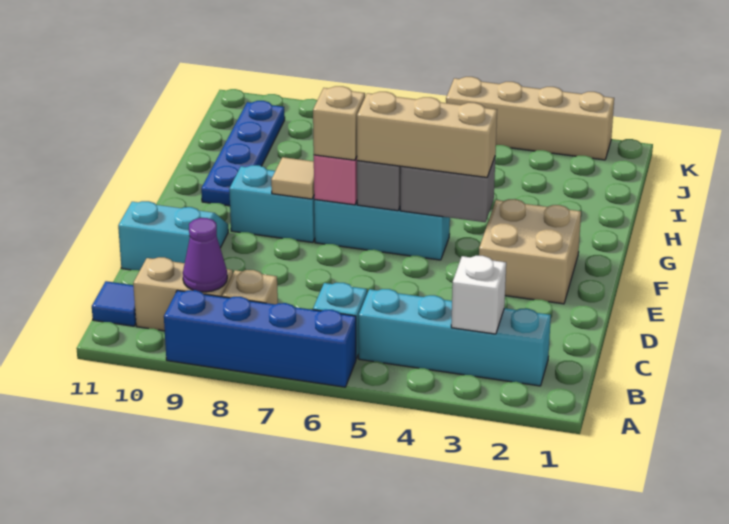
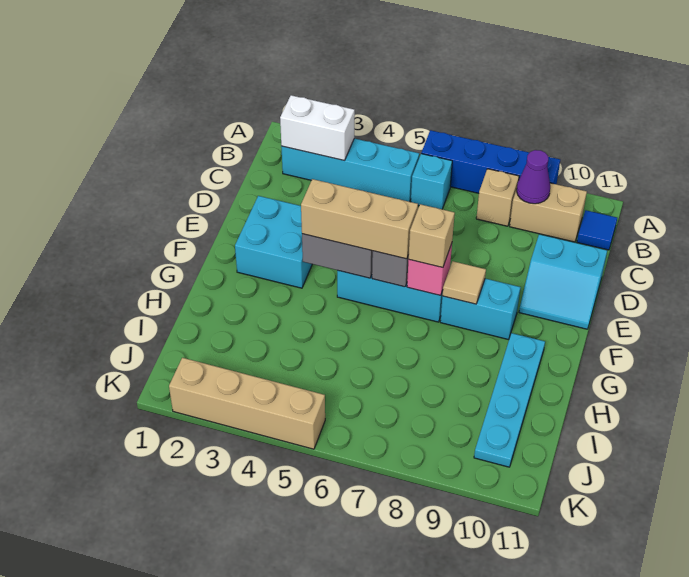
white brick B3 level 2 -> white brick B2:B3 level 2
tan brick E2:F3 level 1 -> cyan brick E2:F3 level 1
blue plate G10:J10 level 1 -> cyan plate G10:J10 level 1

